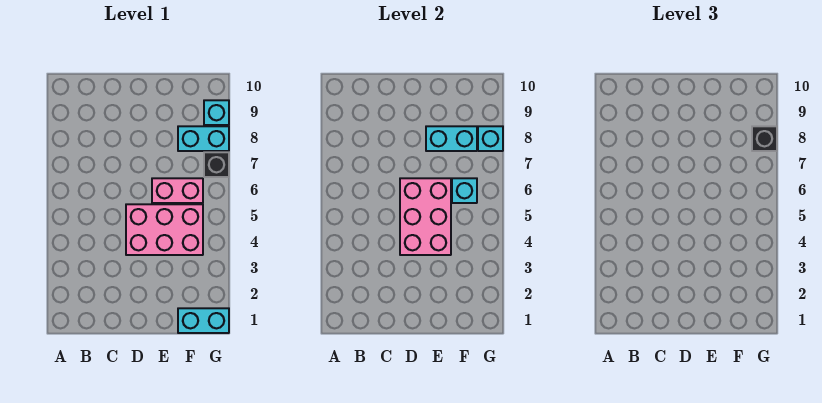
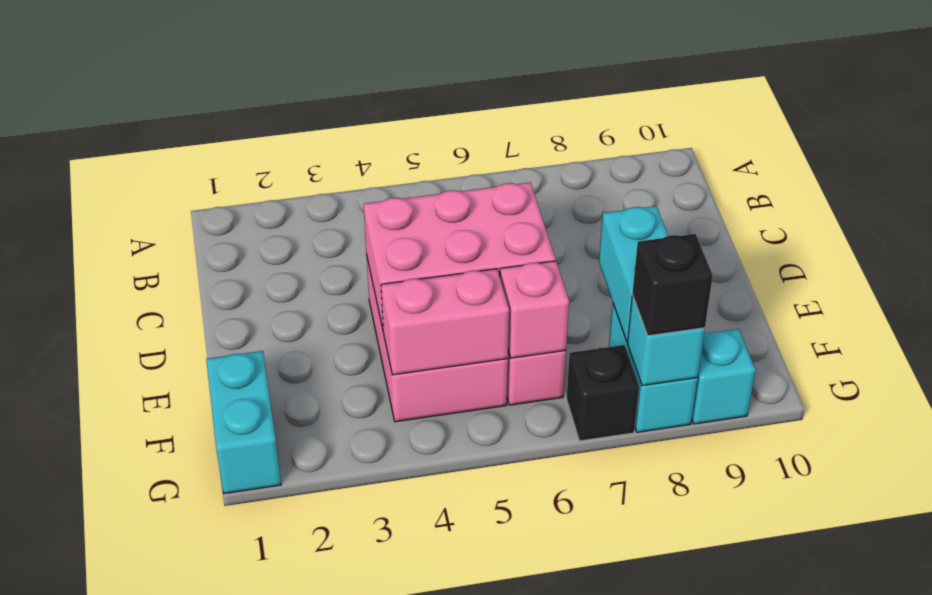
none -> pink brick F4:F5 level 2
cyan brick F6 level 2 -> pink brick F6 level 2

